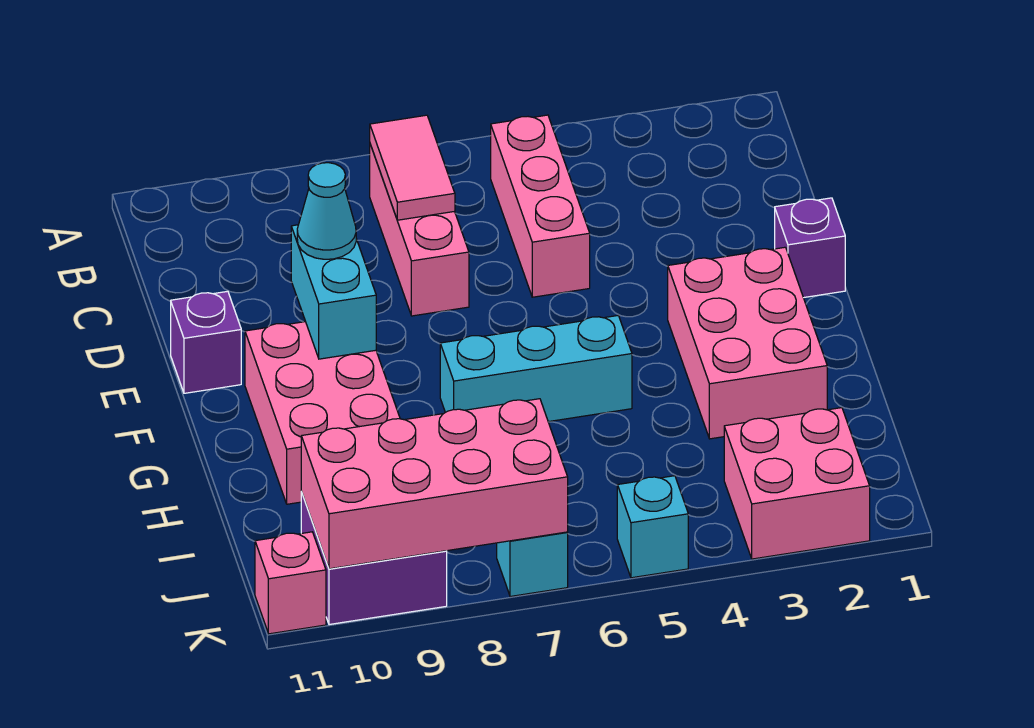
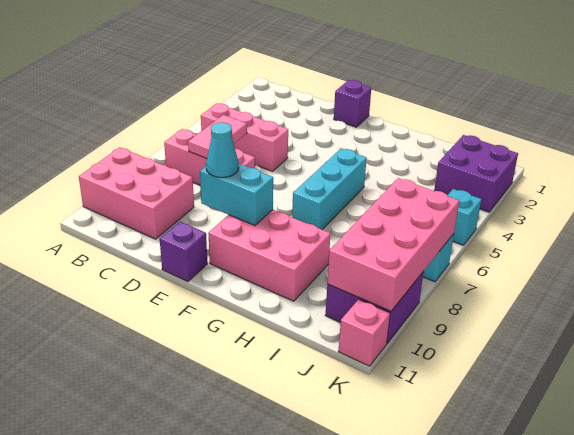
pink tile B7:C7 level 2 -> pink tile C6:C7 level 2
pink brick F2:H3 level 1 -> pink brick A9:C10 level 1
pink brick J2:K3 level 1 -> purple brick J2:K3 level 1

